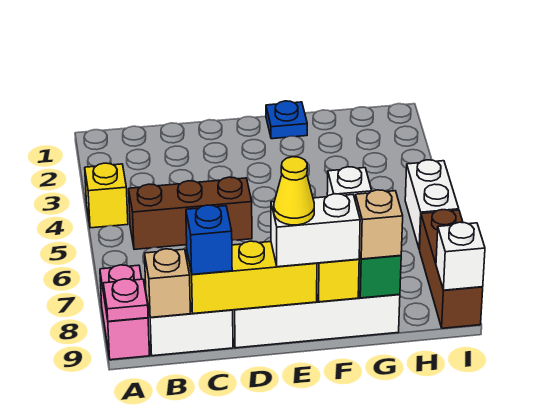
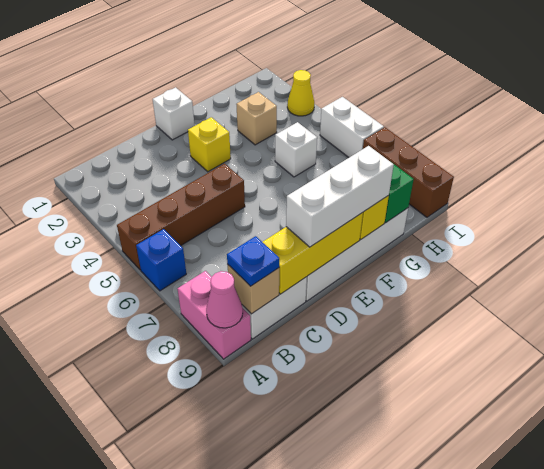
yellow brick A4 level 1 -> yellow brick E3 level 1
pink plate A9 level 2 -> pink cone A9 level 2
brown brick B5:D5 level 1 -> brown brick A5:D5 level 1
blue brick C9 level 3 -> blue brick A6 level 1
white brick E9:F9 level 3 -> white brick D9:F9 level 3
yellow cone E9 level 4 -> yellow cone I3 level 1
blue plate F1 level 1 -> blue plate B9 level 3
tan brick G9 level 3 -> tan brick G3 level 1
white brick I9 level 2 -> white brick E1 level 1

